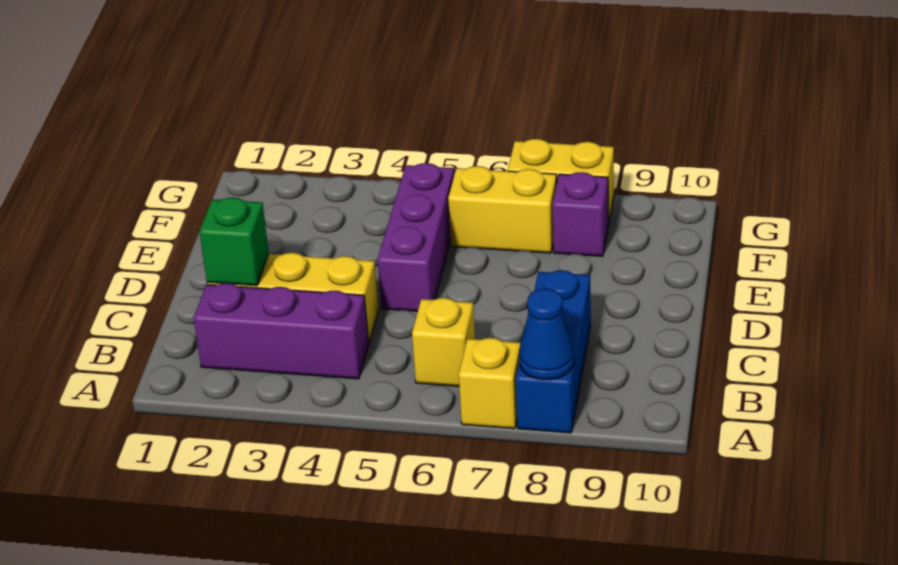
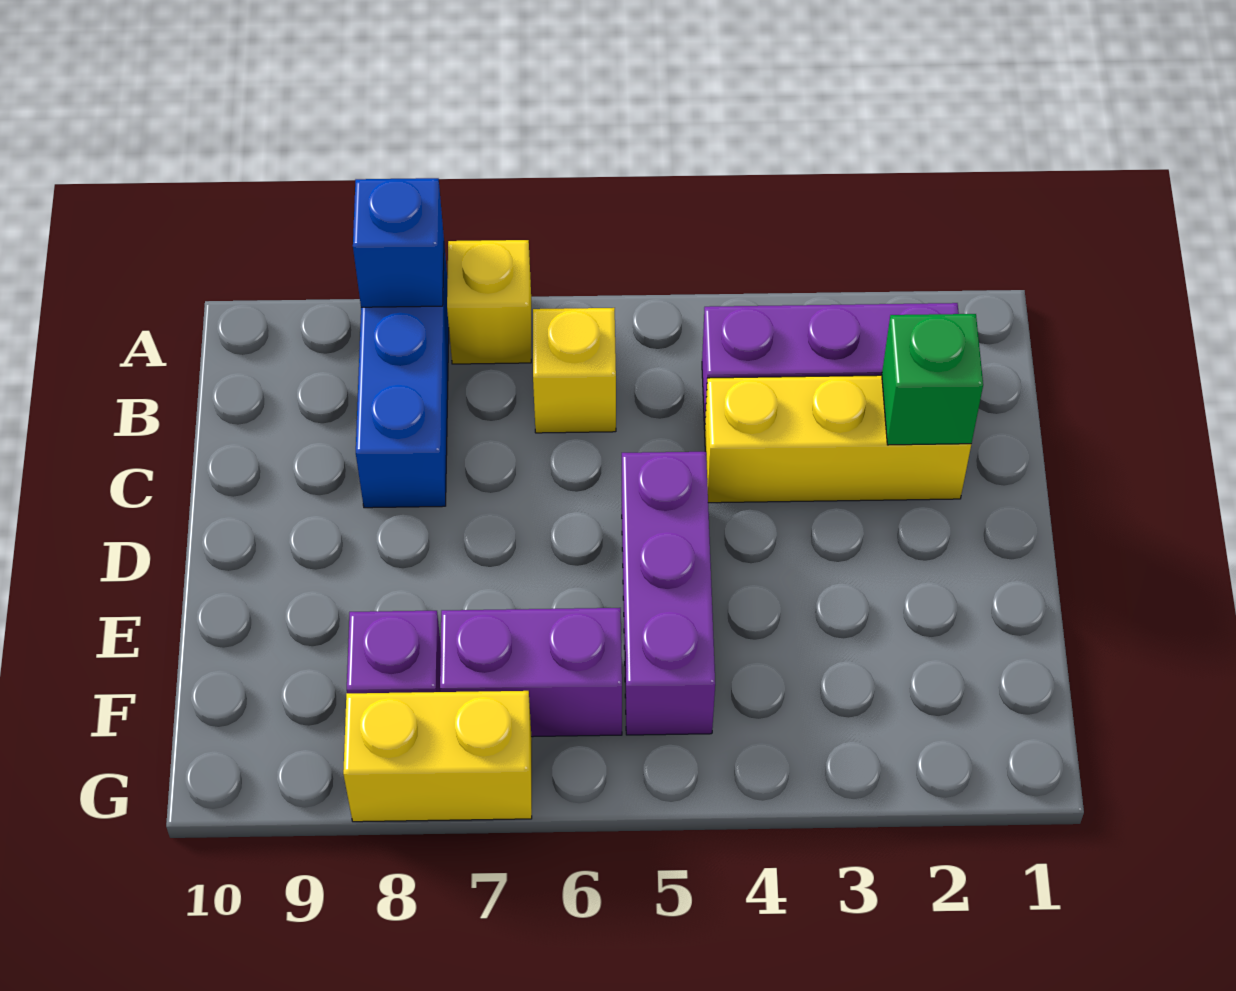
blue cone A8 level 2 -> blue brick A8 level 2
yellow brick F6:F7 level 1 -> purple brick F6:F7 level 1

